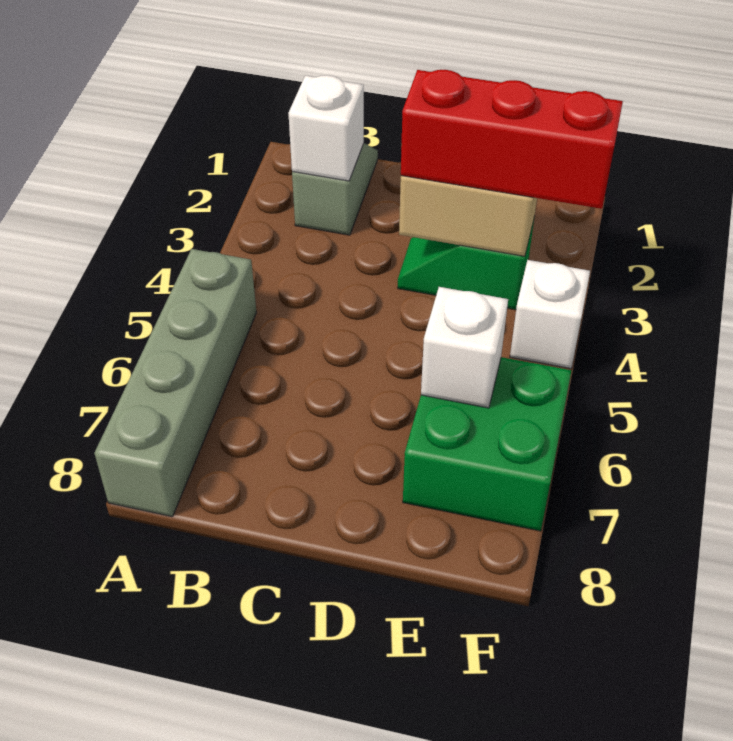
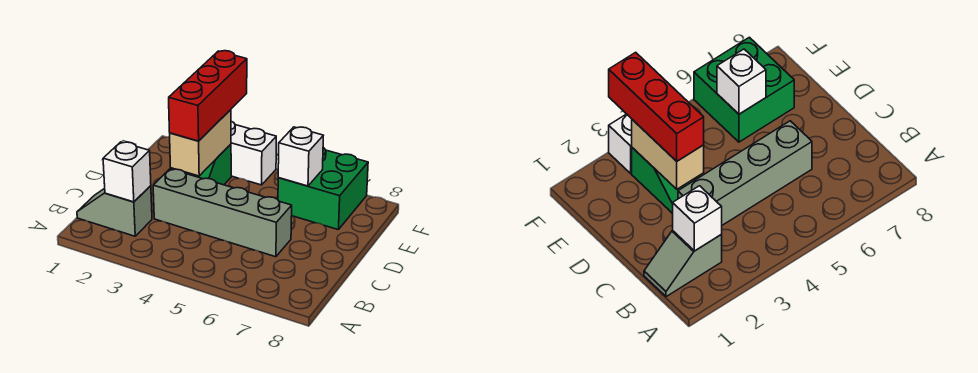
grey brick A5:A8 level 1 -> grey brick C3:C6 level 1
white brick F4 level 1 -> white brick F3:F4 level 1

